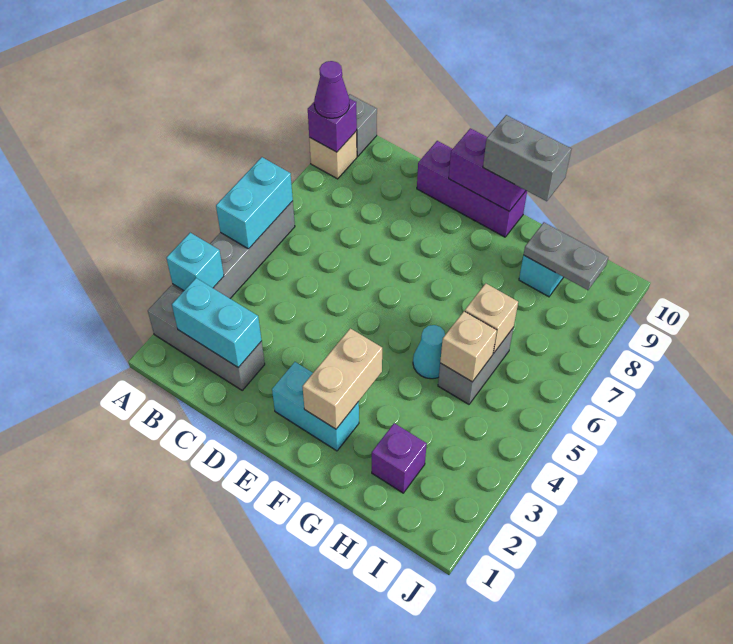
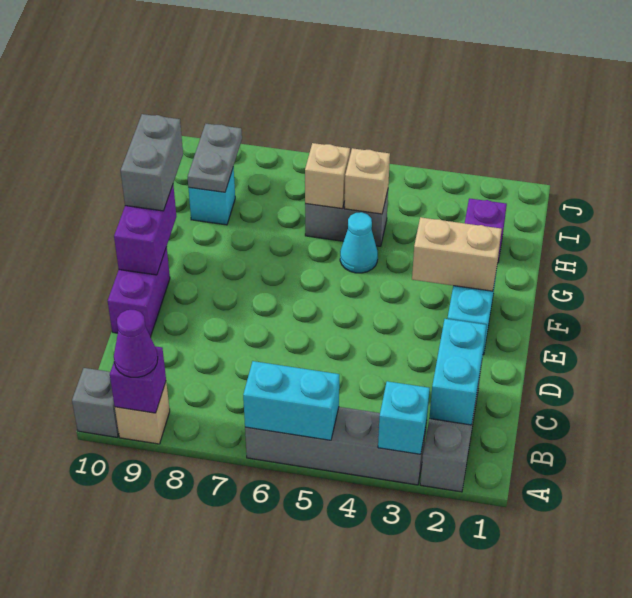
purple brick D10:F10 level 1 -> purple brick D10:E10 level 1

